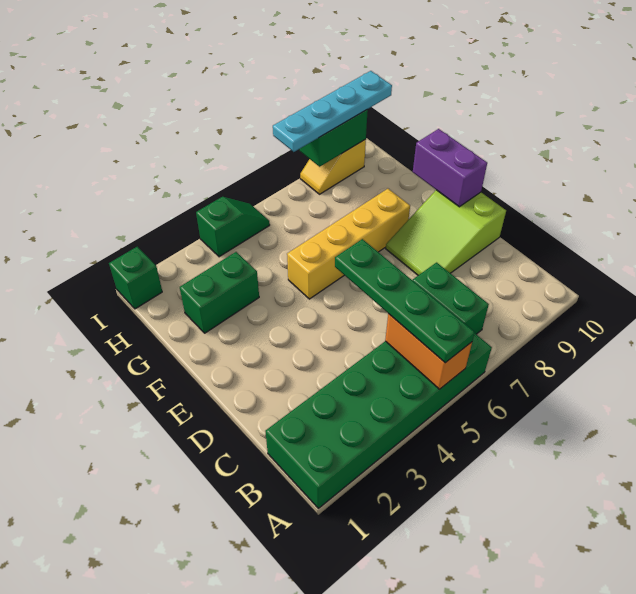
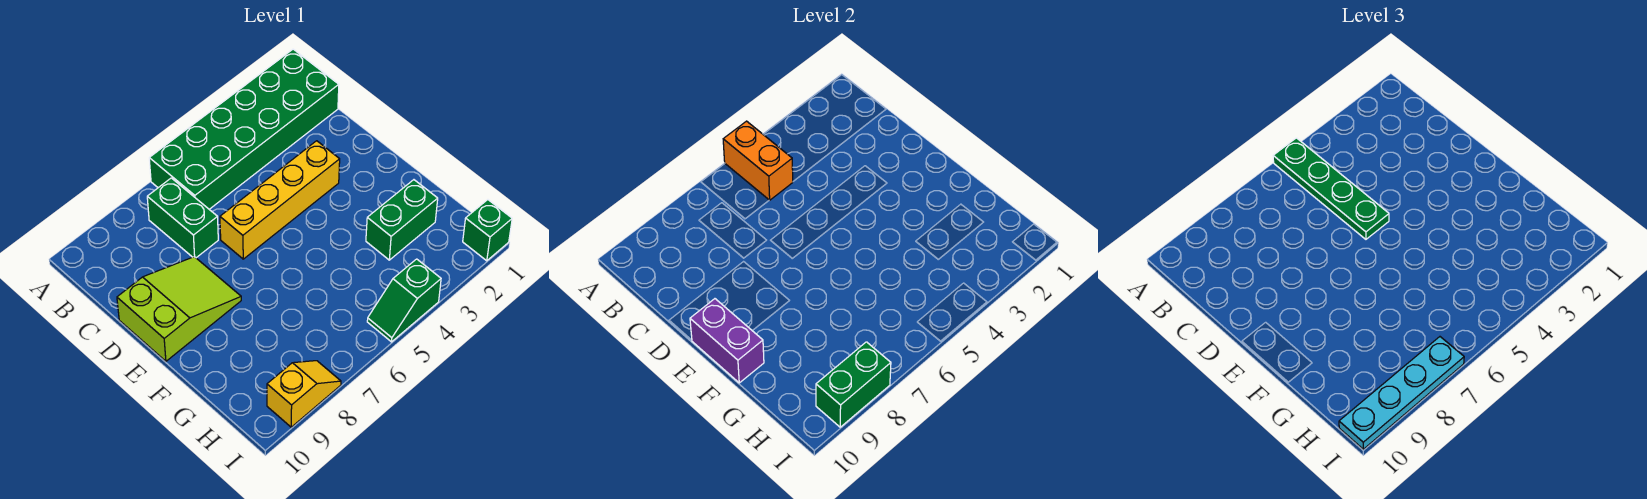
yellow brick F5:F8 level 1 -> yellow brick D3:D6 level 1

